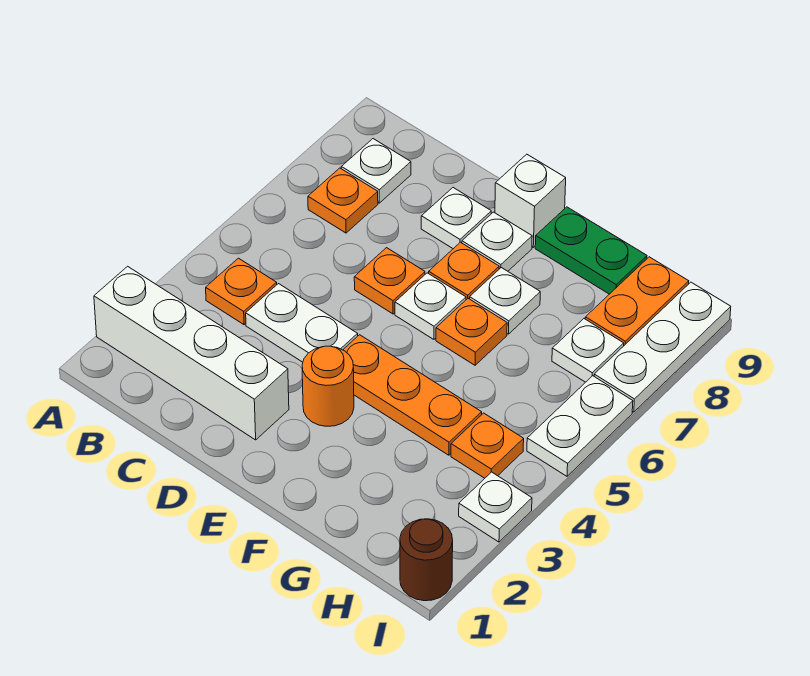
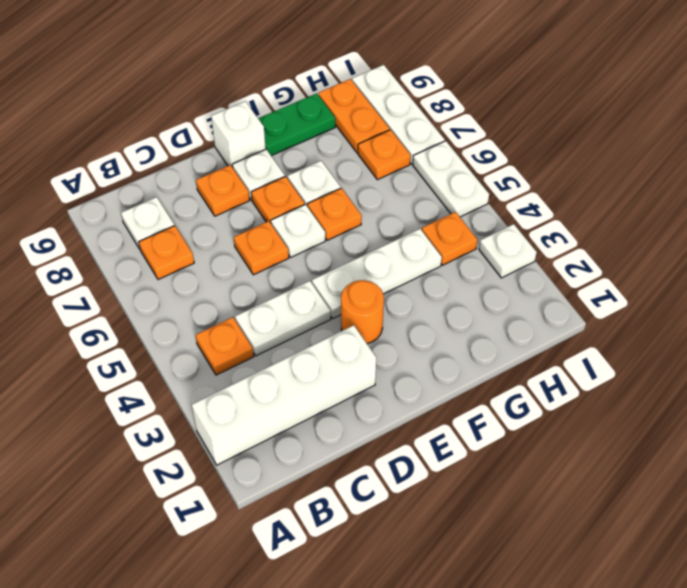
white plate D8 level 1 -> orange plate D8 level 1
orange plate E4:G4 level 1 -> white plate E4:G4 level 1
white plate H7 level 1 -> orange plate H7 level 1
brown round brick I1 level 1 -> none

